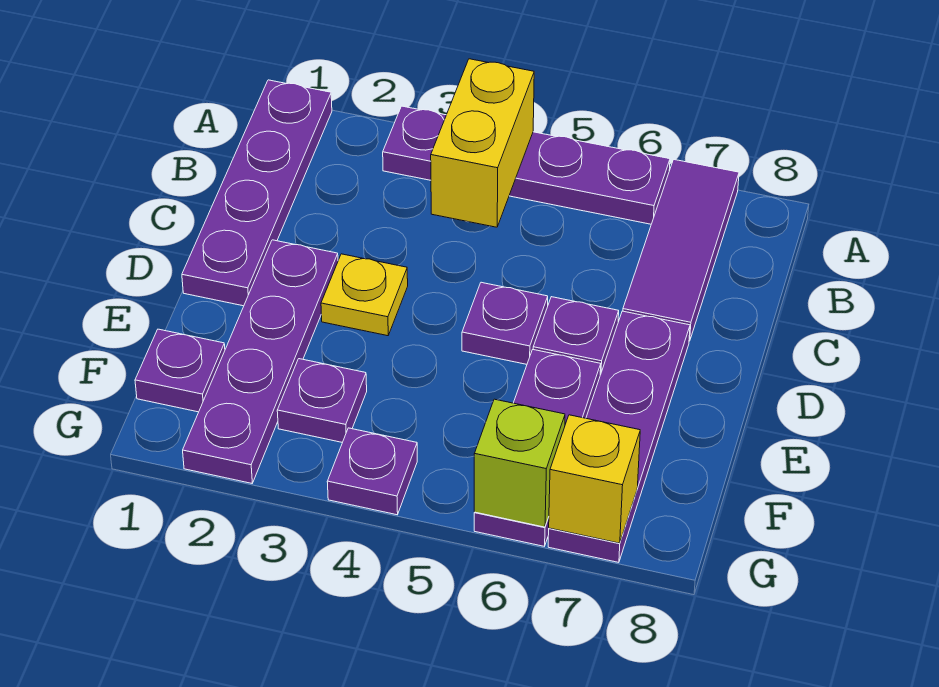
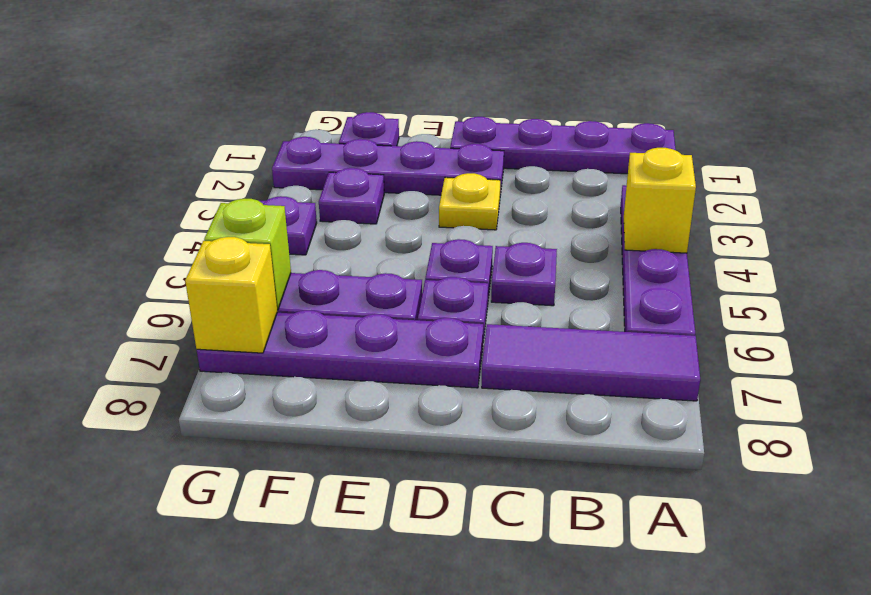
yellow brick A4:B4 level 2 -> yellow brick A4 level 2
none -> purple plate C5 level 1

